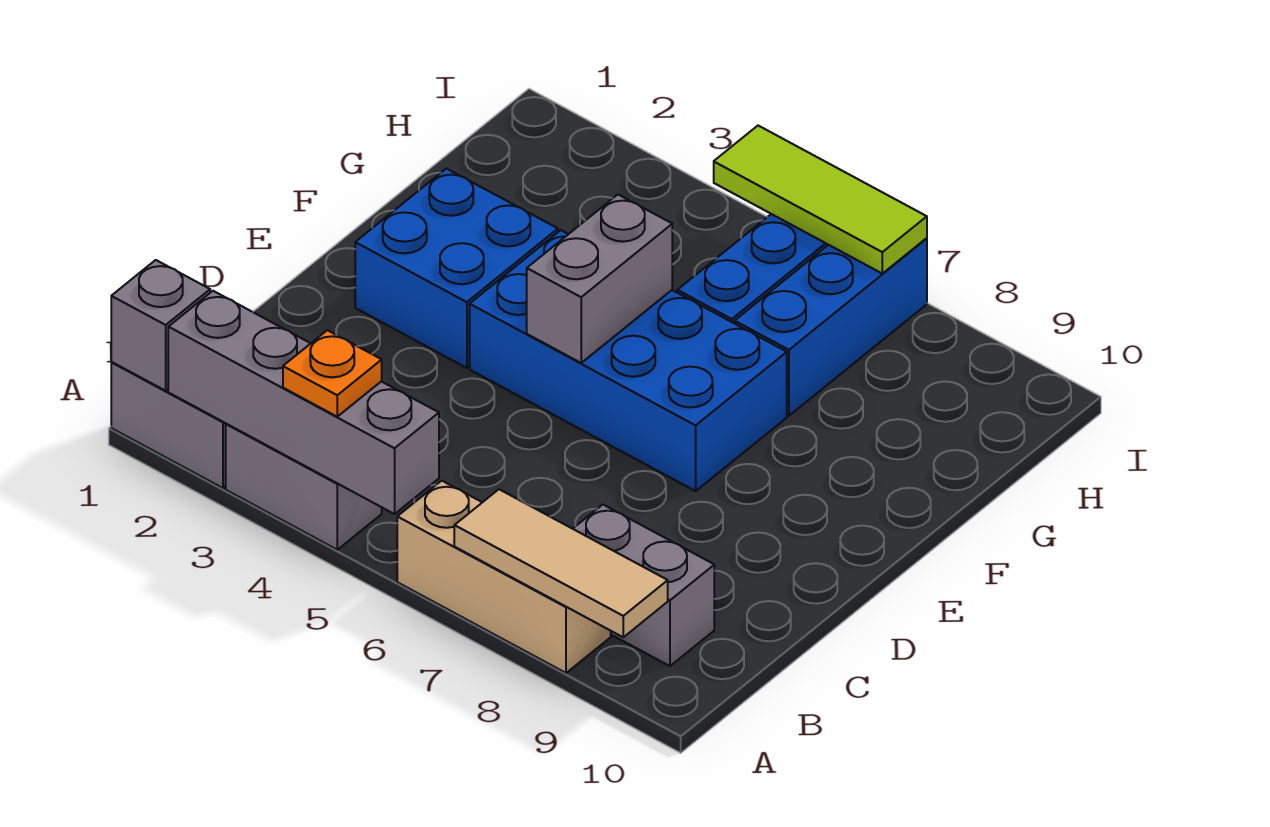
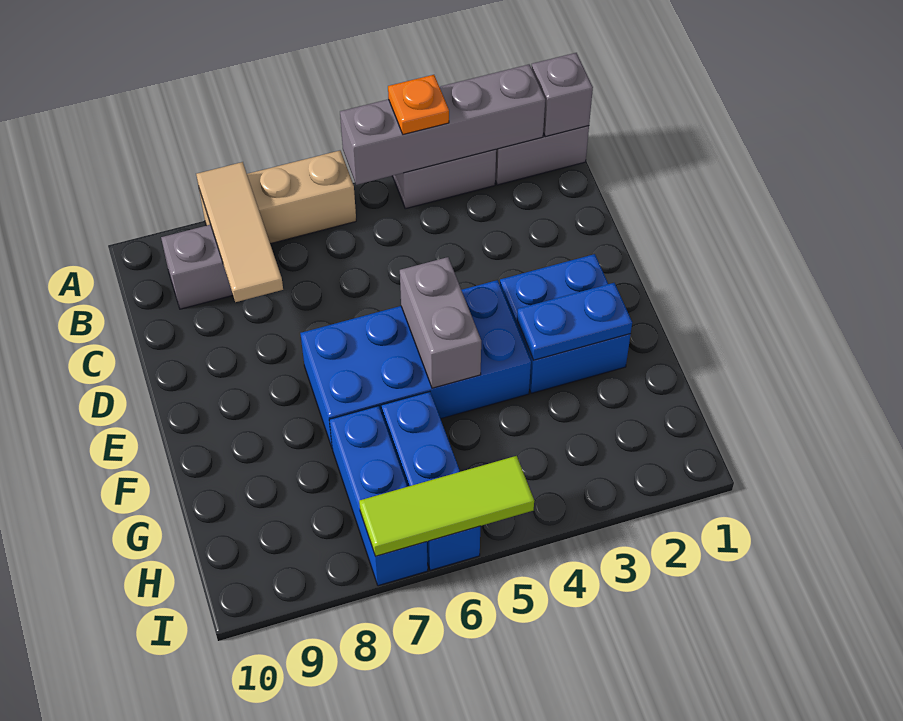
tan tile A7:A9 level 2 -> tan tile A8:C8 level 2
none -> blue plate F2:F3 level 2

